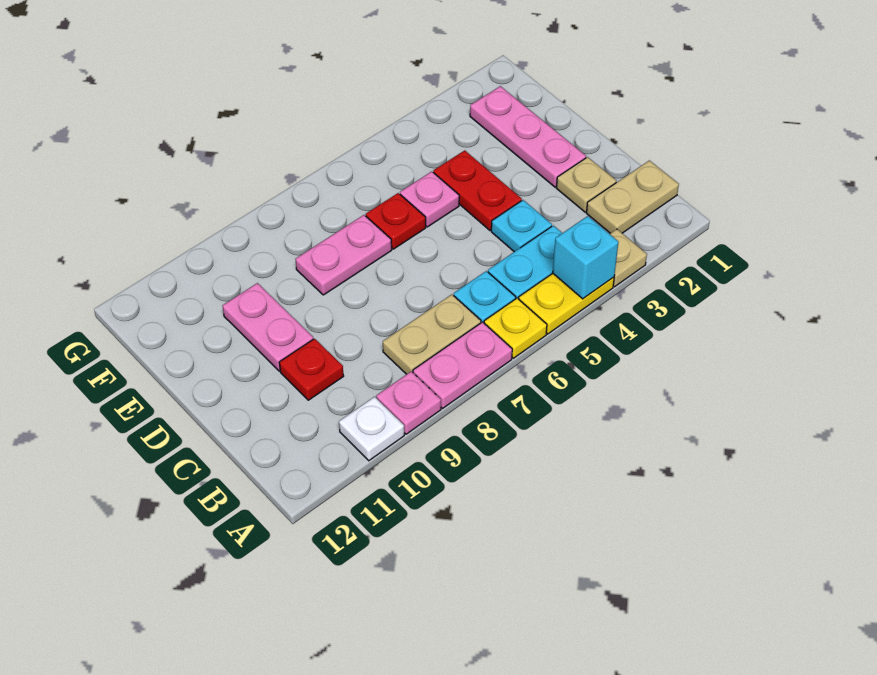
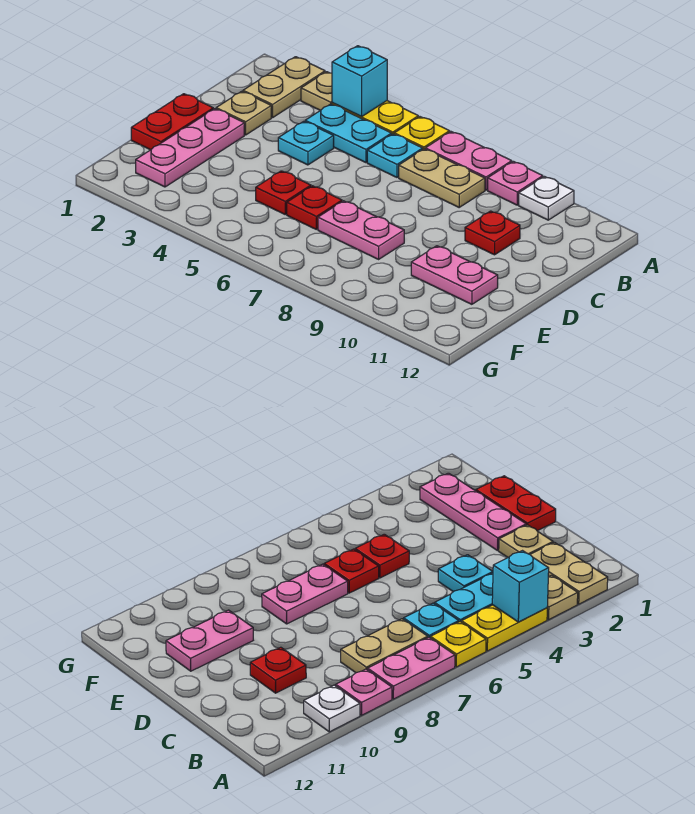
tan plate B1:B2 level 1 -> tan plate A2:B2 level 1
red plate D4:E4 level 1 -> red plate D1:E1 level 1
pink plate D10:E10 level 1 -> pink plate E10:E11 level 1
pink plate E5 level 1 -> red plate E5 level 1

